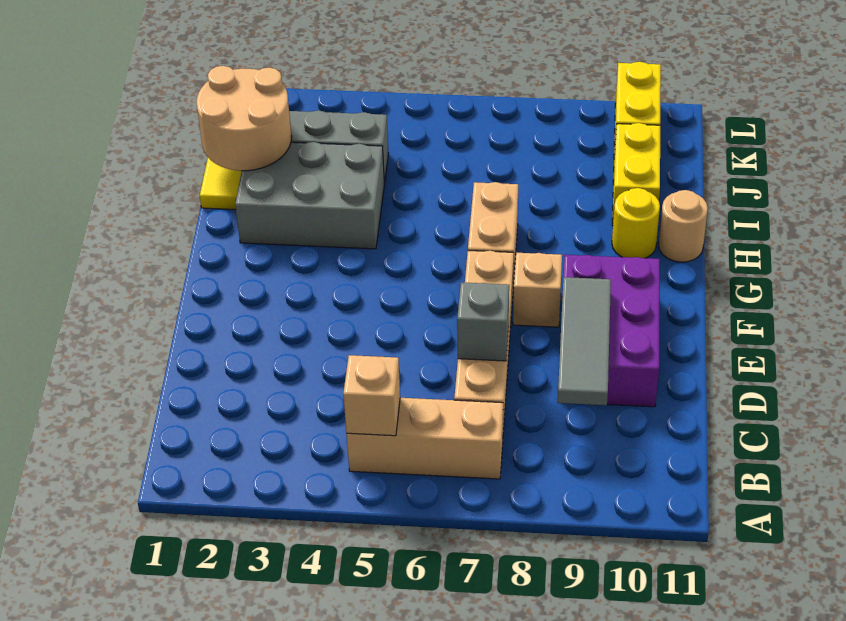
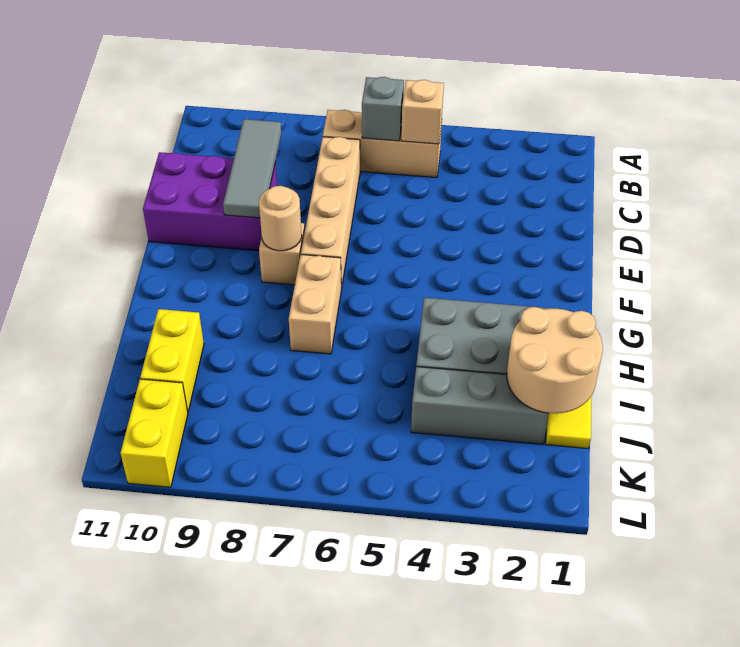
grey brick D7 level 2 -> grey brick B6 level 2
purple brick D9:F10 level 1 -> purple brick D9:E11 level 1
yellow round brick H10 level 1 -> none
tan round brick H11 level 1 -> tan round brick F8 level 2

